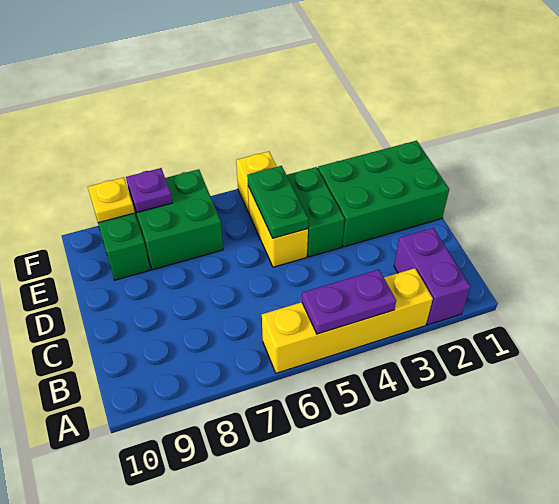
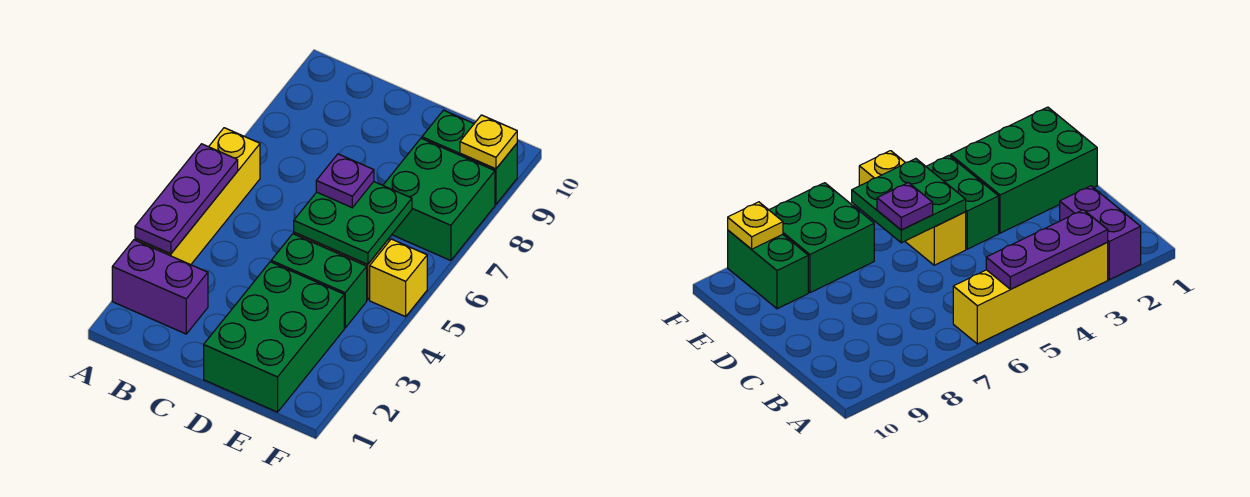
purple plate A4:A5 level 2 -> purple plate A3:A5 level 2
green plate D5:E5 level 2 -> green plate D5:E6 level 2
purple plate F8 level 2 -> purple plate D6 level 3

